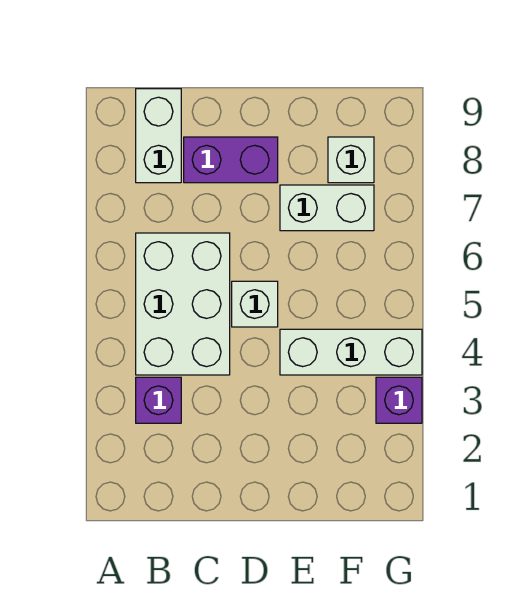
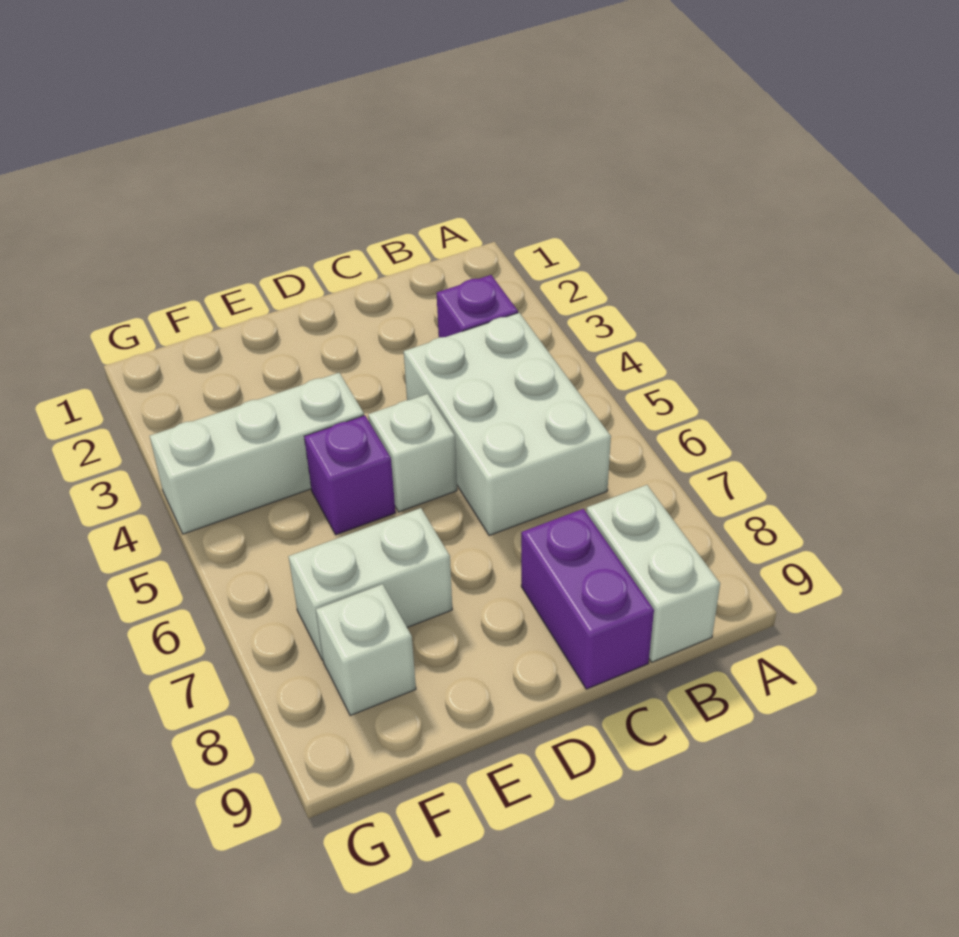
purple brick C8:D8 level 1 -> purple brick C8:C9 level 1
purple brick G3 level 1 -> purple brick E5 level 1

